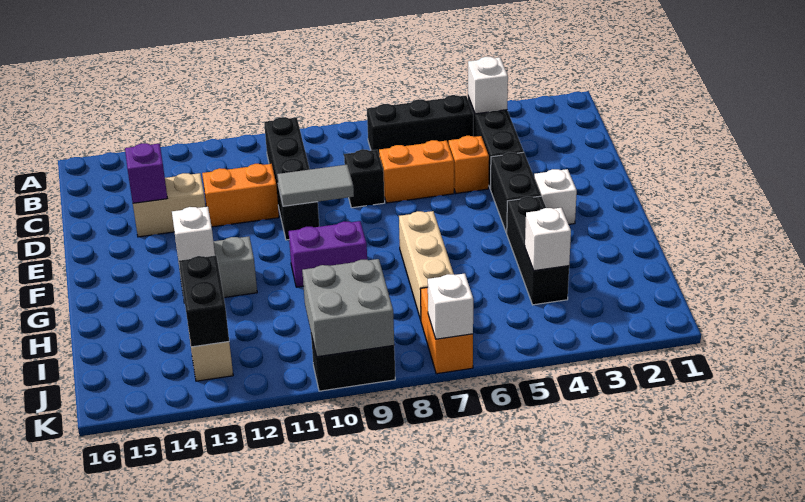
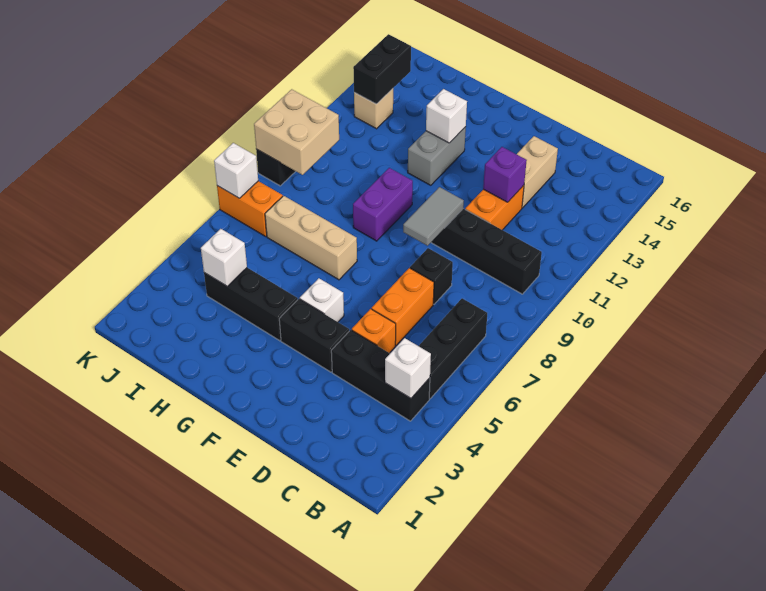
purple brick D14 level 2 -> purple brick D12 level 2
white brick F3 level 1 -> white brick F5 level 1
black brick I13:J13 level 2 -> black brick J13:J14 level 2
grey brick J9:K10 level 2 -> tan brick J9:K10 level 2

